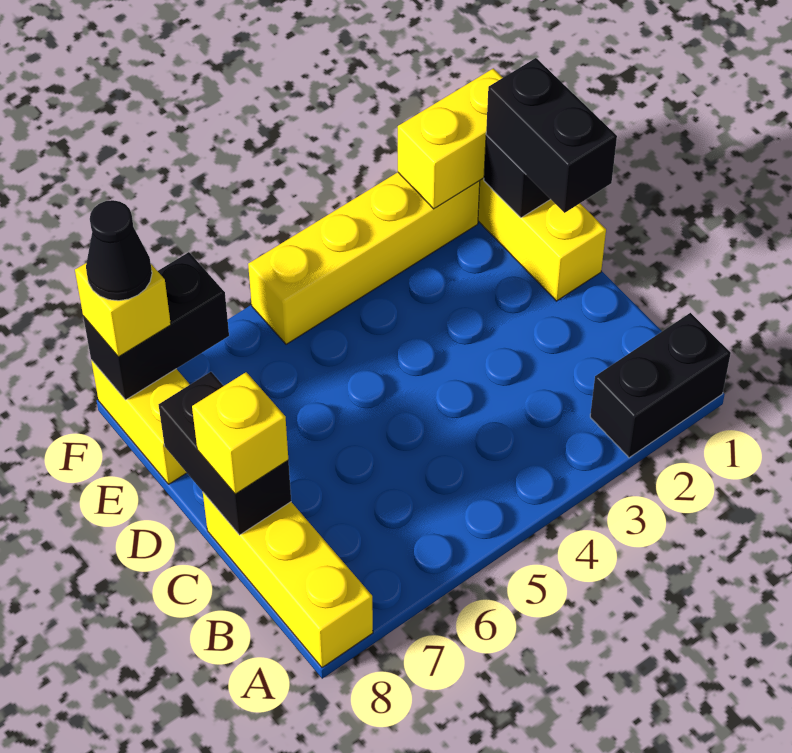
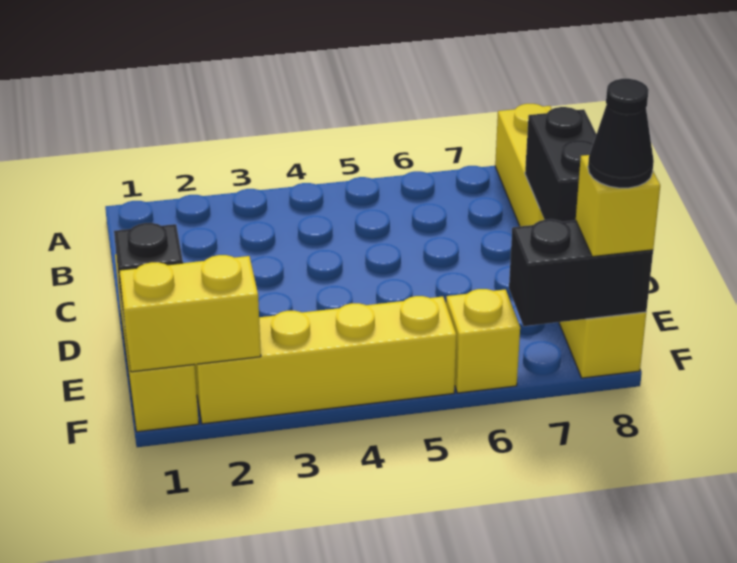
black brick A1:A2 level 1 -> none
yellow brick C8 level 3 -> yellow brick F6 level 1
black brick D1:E1 level 3 -> none

